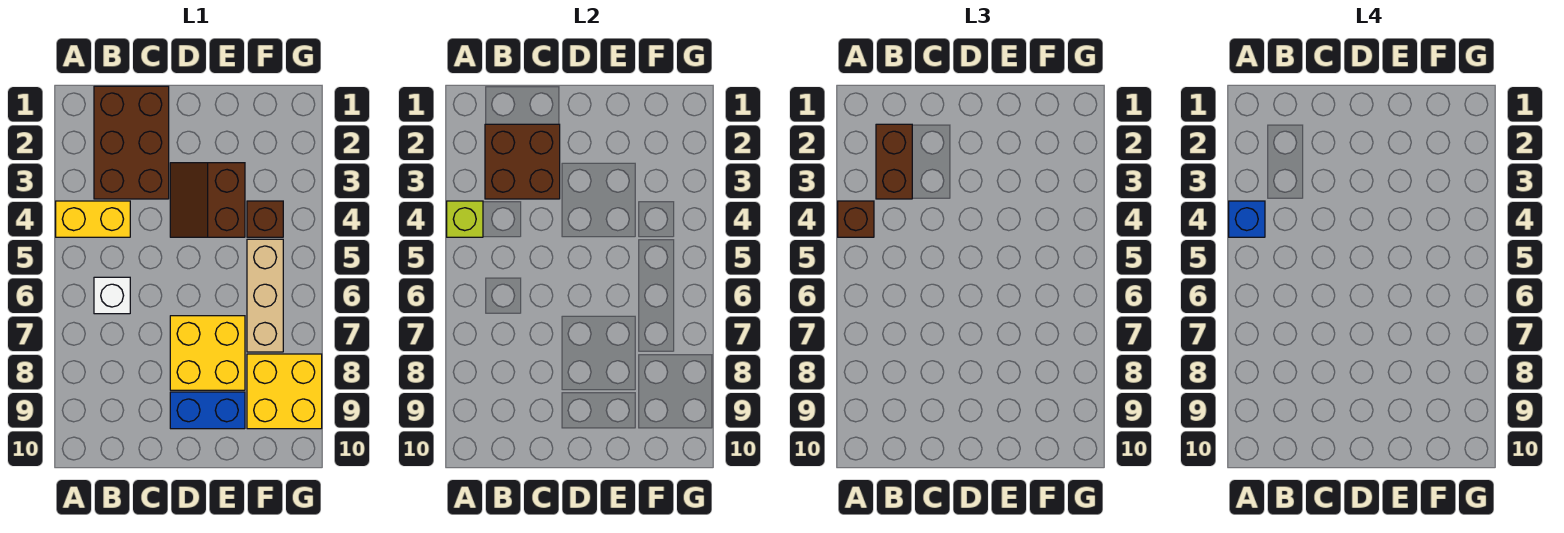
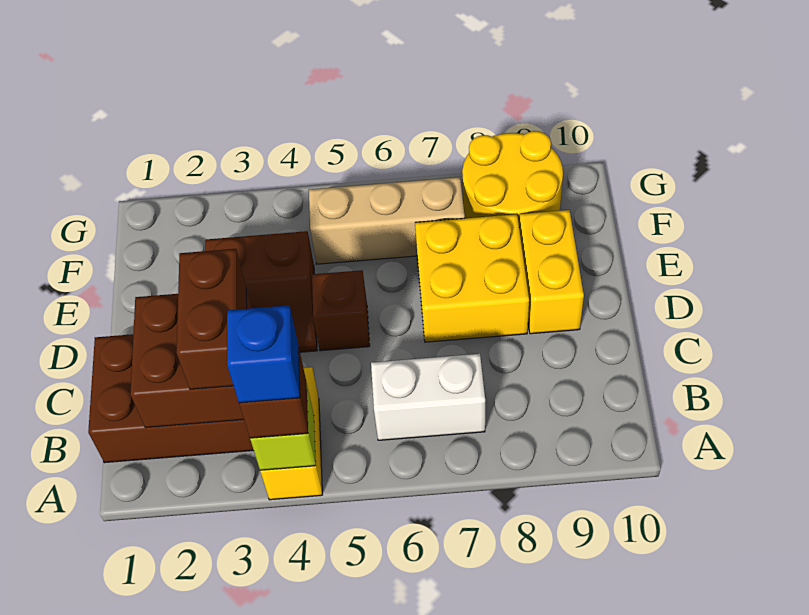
brown brick B2:B3 level 3 -> brown brick B3:C3 level 3
white brick B6 level 1 -> white brick B6:B7 level 1
blue brick D9:E9 level 1 -> yellow brick D9:E9 level 1
brown brick F4 level 1 -> brown brick D5 level 1
yellow brick F8:G9 level 1 -> yellow round brick F8:G9 level 1

